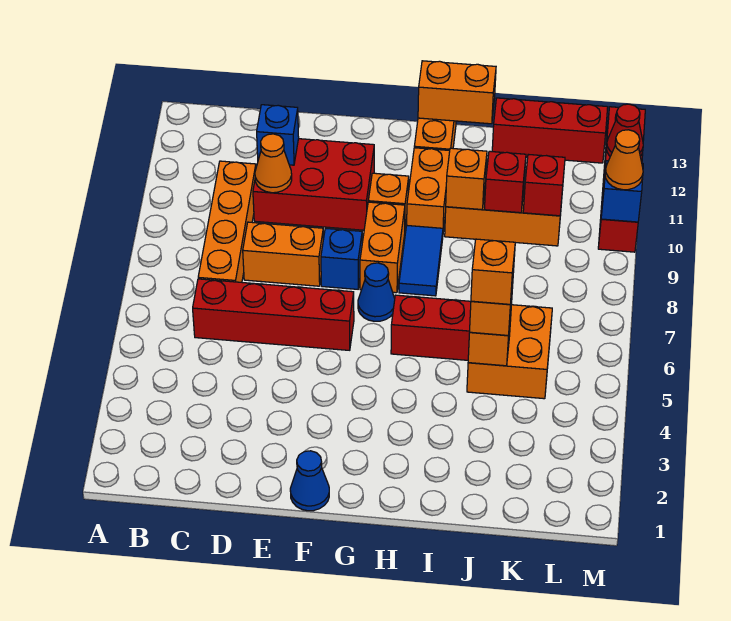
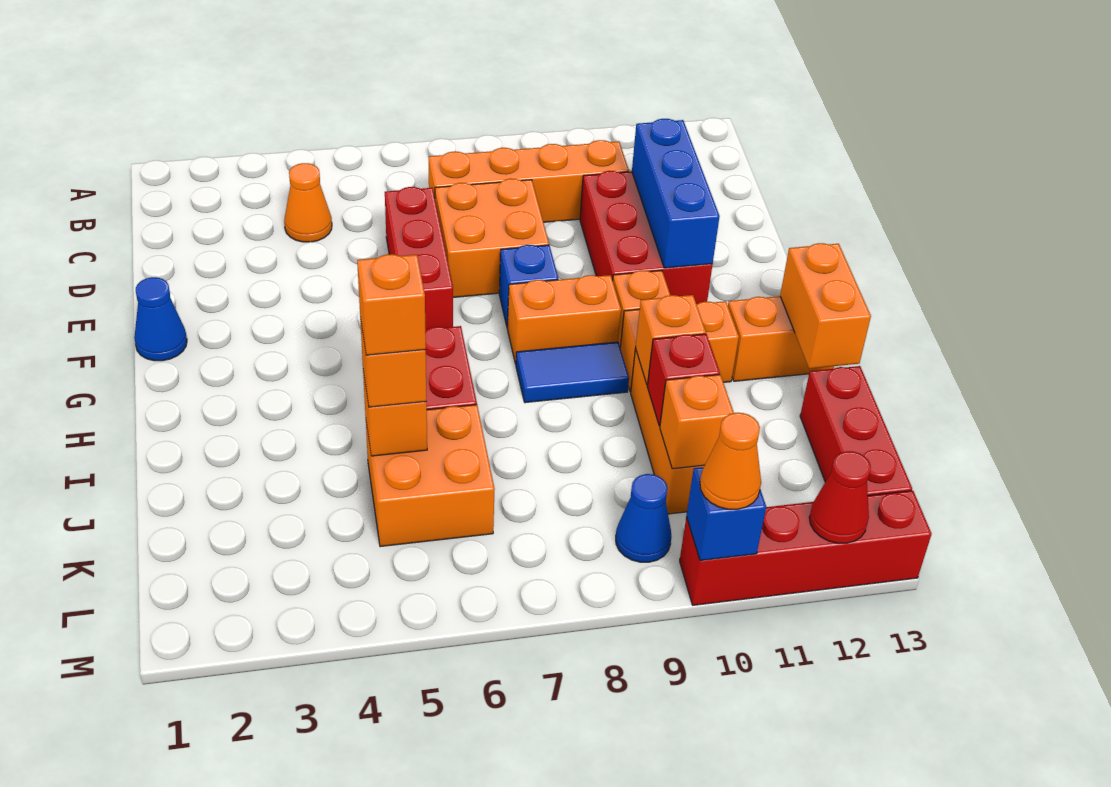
red brick C6:F6 level 1 -> red brick D6:F6 level 1
orange brick D8:E8 level 1 -> orange brick D7:E8 level 1
orange cone D10 level 2 -> orange cone C4 level 1
blue brick D11 level 2 -> blue brick D11:F11 level 2
blue cone G7 level 1 -> blue cone L9 level 1
red brick K10 level 2 -> orange brick K10 level 2

